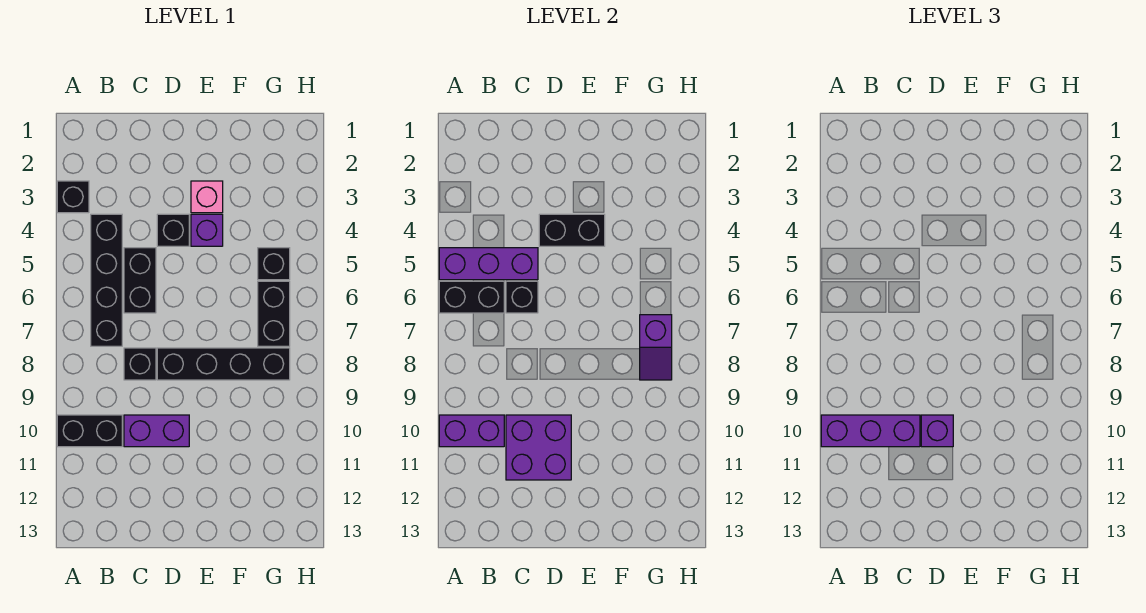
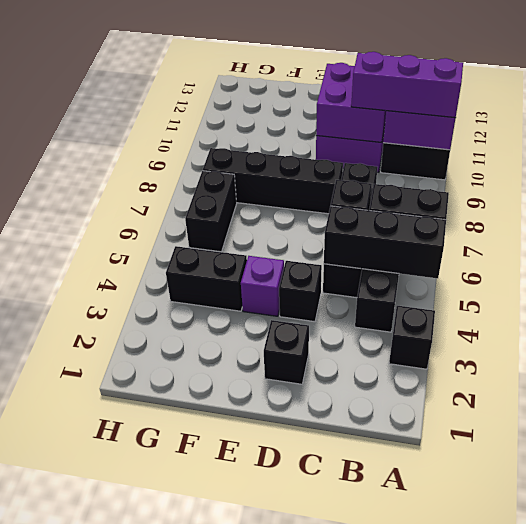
purple brick A5:C5 level 2 -> black brick A5:C5 level 2
black brick D4:E4 level 2 -> black brick F4:G4 level 1
purple brick D10 level 3 -> none
pink brick E3 level 1 -> none
black brick G5 level 1 -> black brick D2 level 1
purple slope G7:G8 level 2 top 7 -> none

